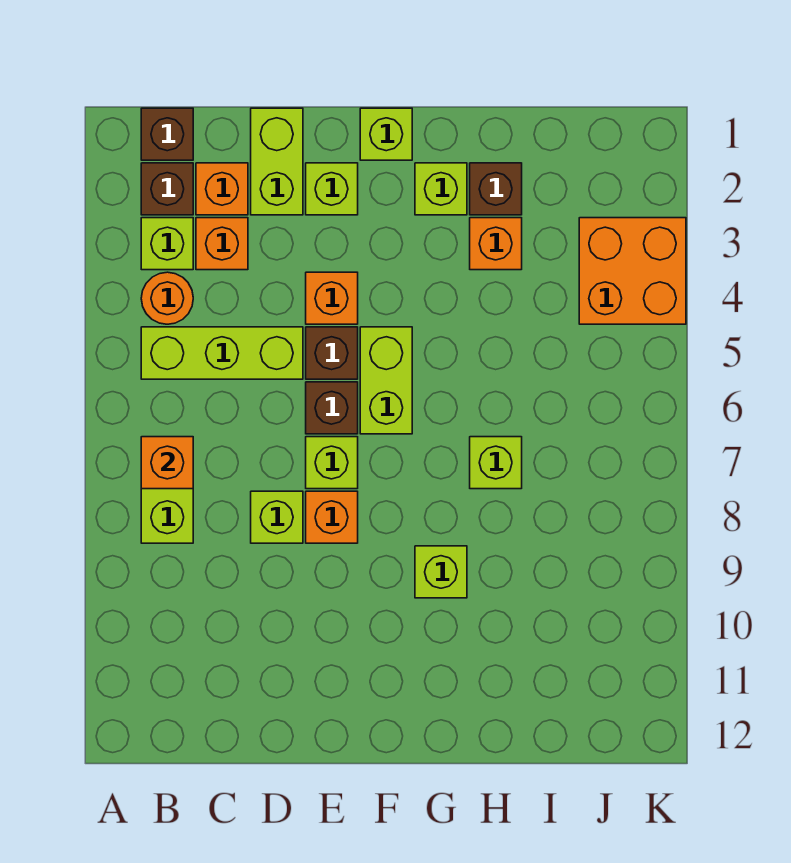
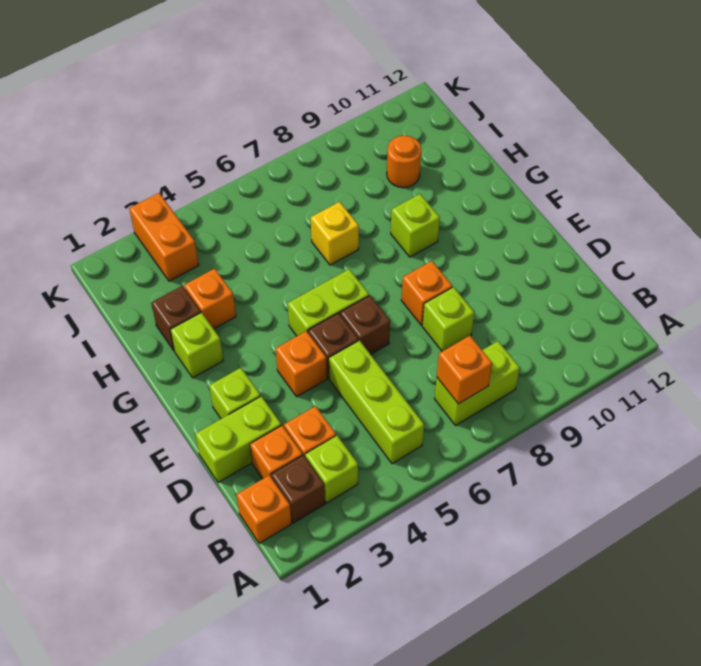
brown brick B1 level 1 -> orange brick B1 level 1
orange round brick B4 level 1 -> orange round brick I10 level 1
lime brick E7 level 1 -> none
lime brick F1 level 1 -> none
lime brick H7 level 1 -> yellow brick H7 level 1
orange brick J3:K4 level 1 -> orange brick J3:K3 level 1

